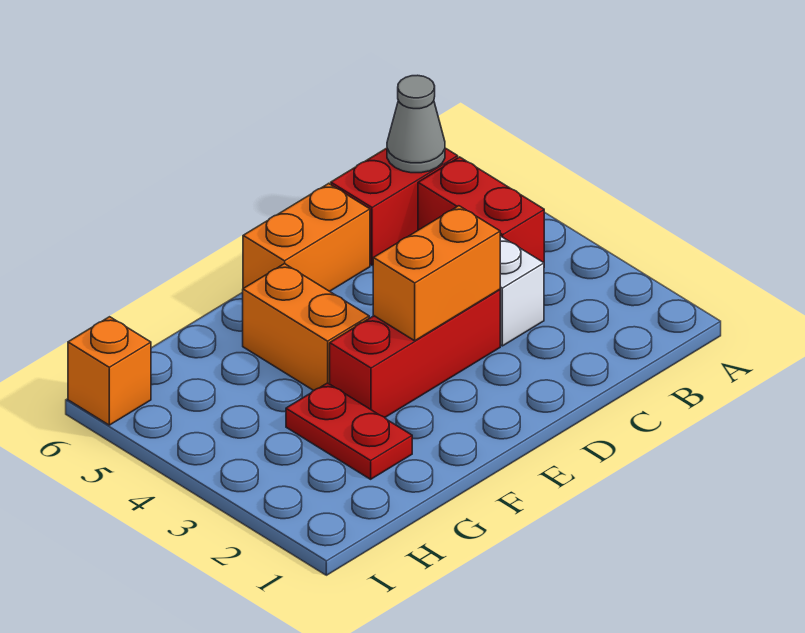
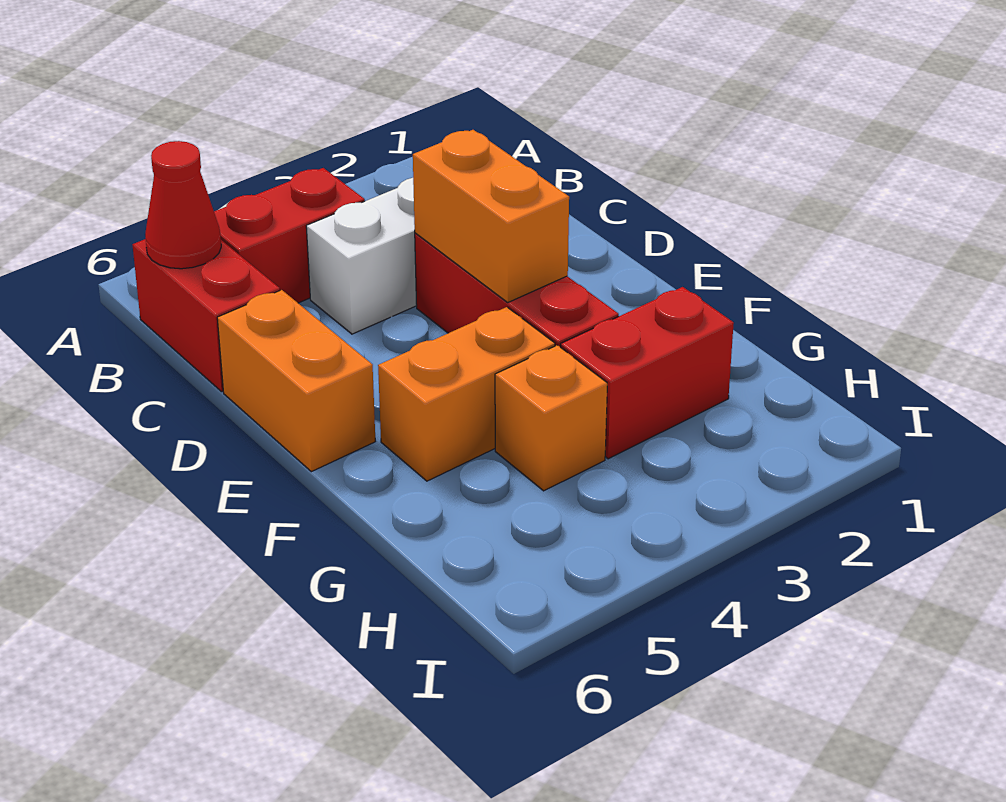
grey cone B6 level 2 -> red cone B6 level 2
red plate G2:G3 level 1 -> red brick G2:G3 level 1
orange brick I6 level 1 -> orange brick G4 level 1

